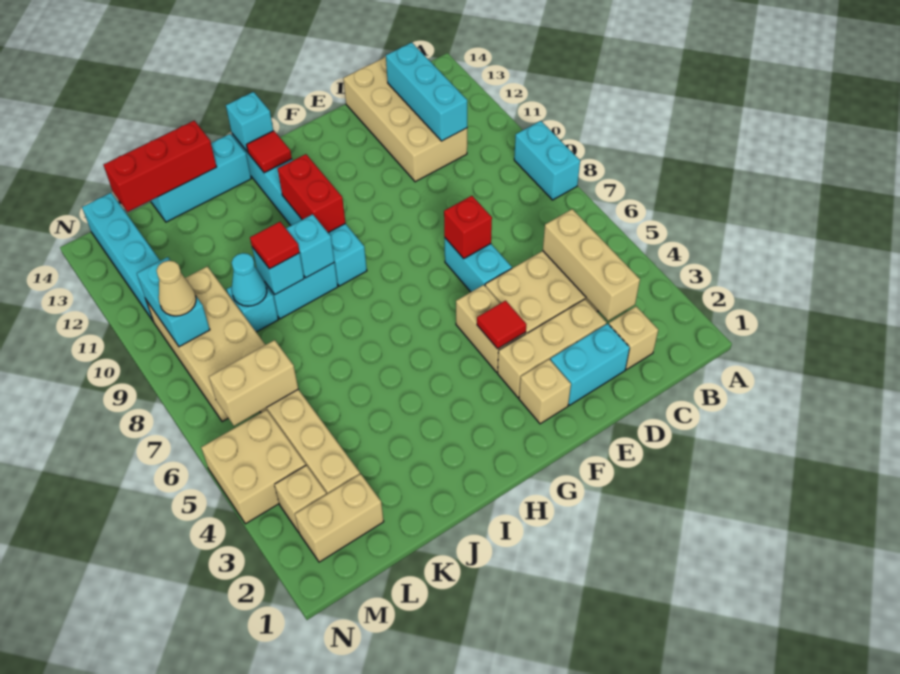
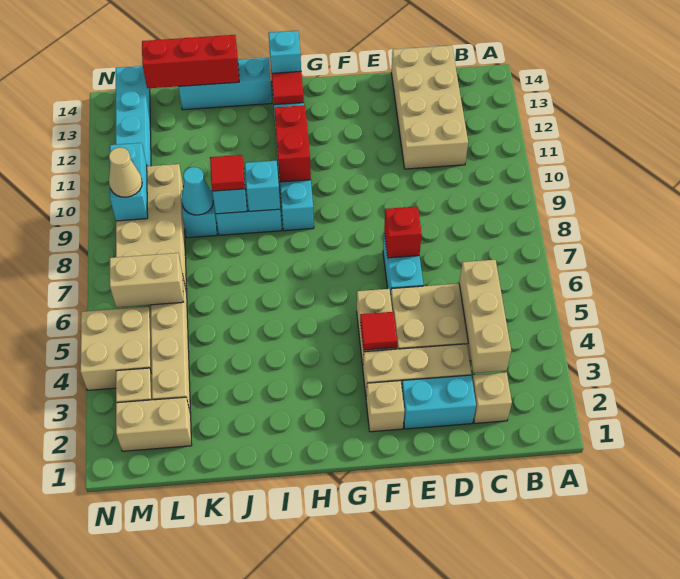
cyan brick A8:A9 level 1 -> none
cyan brick C11:C13 level 2 -> none

